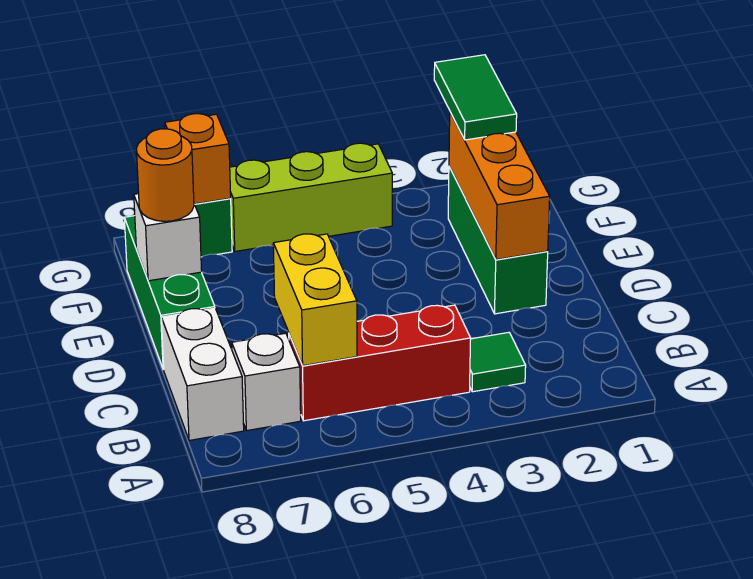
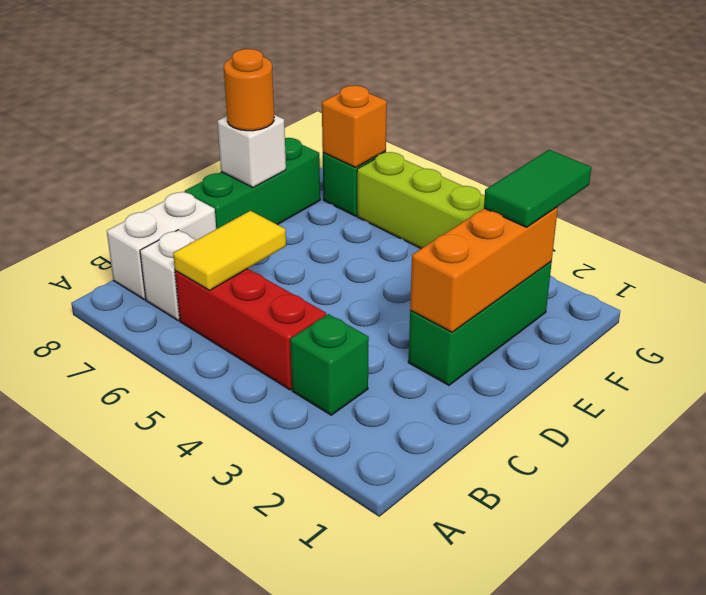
green tile B3 level 1 -> green brick B3 level 1
yellow brick B6:C6 level 2 -> yellow tile B6:C6 level 2

